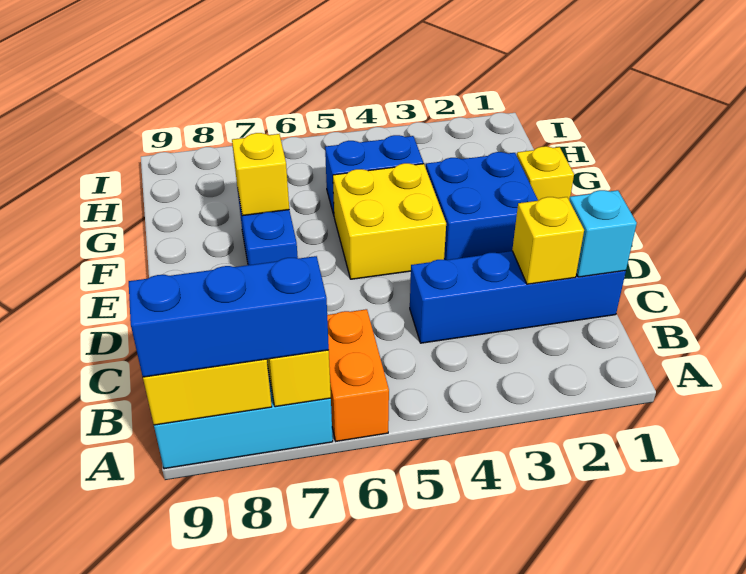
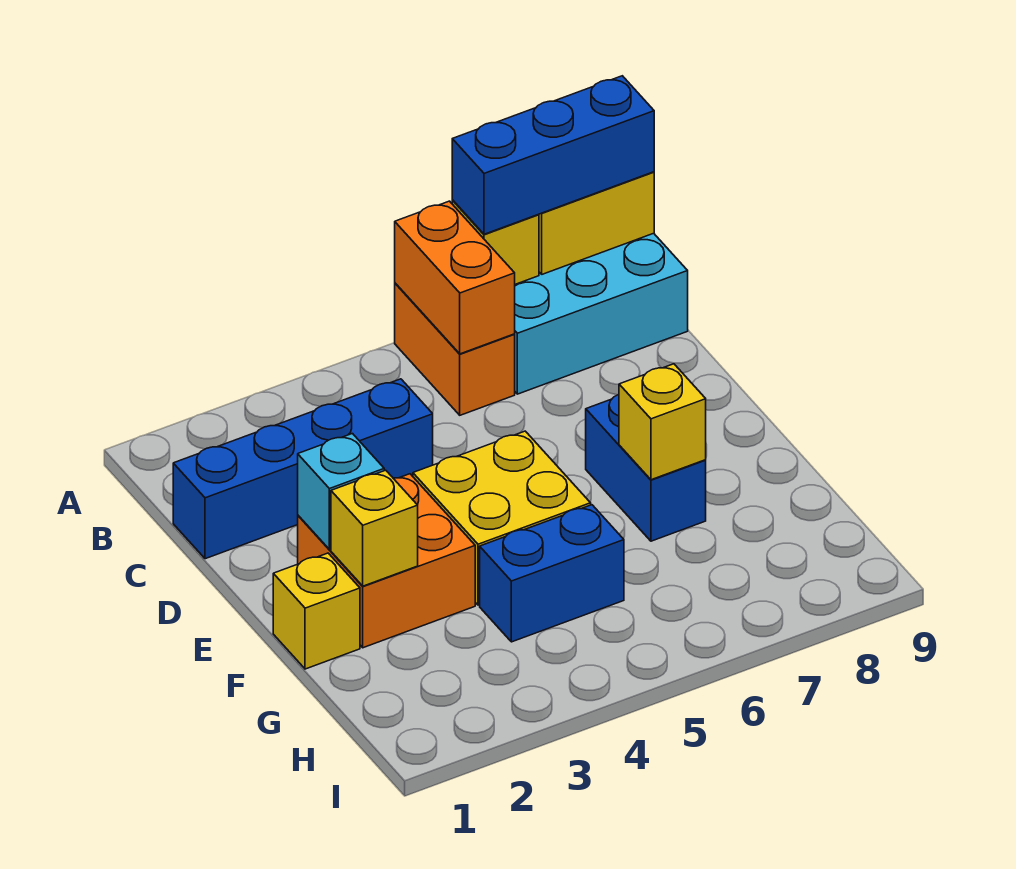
none -> orange brick A6:B6 level 2
cyan brick C1 level 2 -> cyan brick E2 level 2
yellow brick C2 level 2 -> yellow brick F2 level 2
blue brick E2:F3 level 1 -> orange brick E2:F3 level 1

